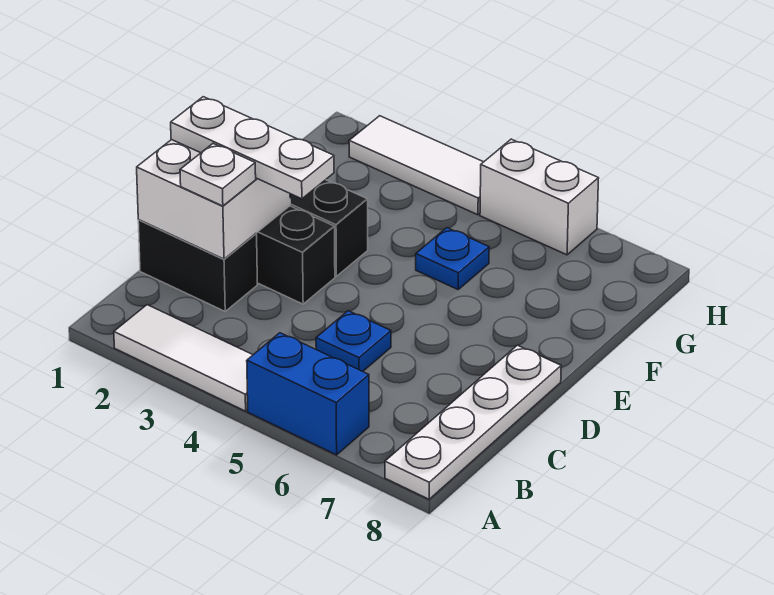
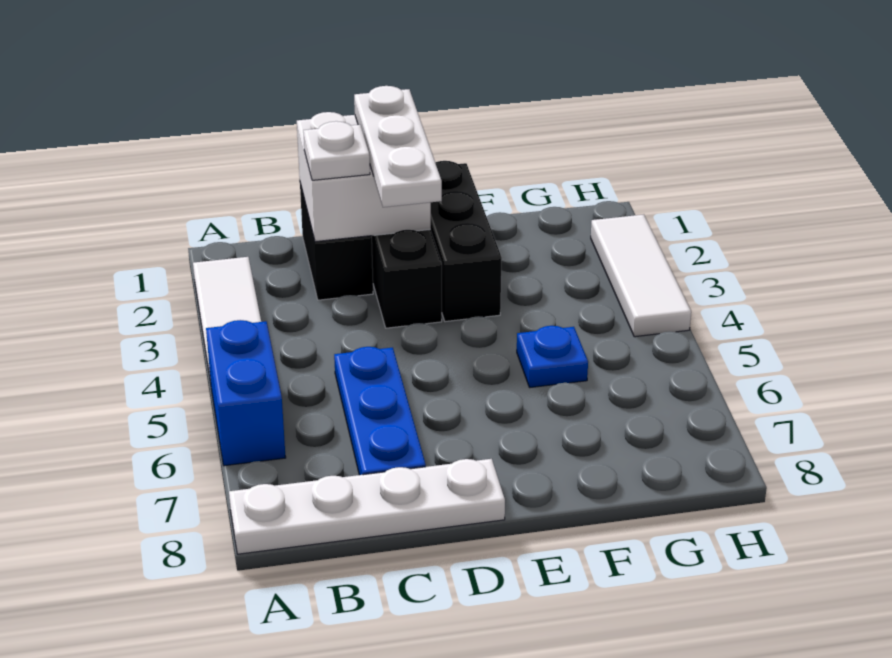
blue plate C5 level 1 -> blue plate C5:C7 level 1
white brick H5:H6 level 1 -> none

